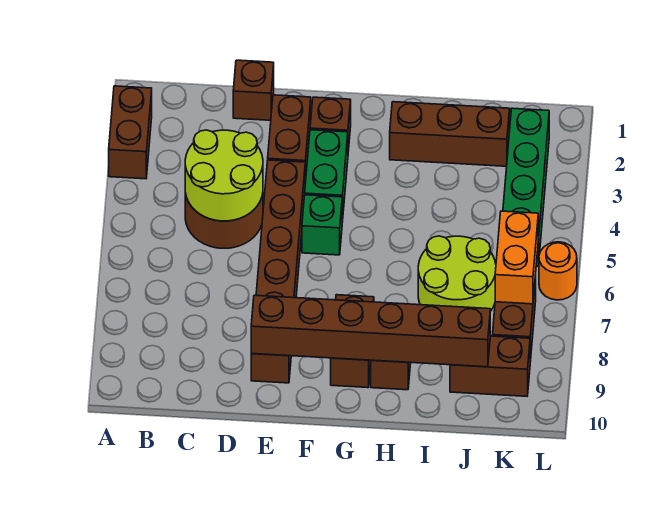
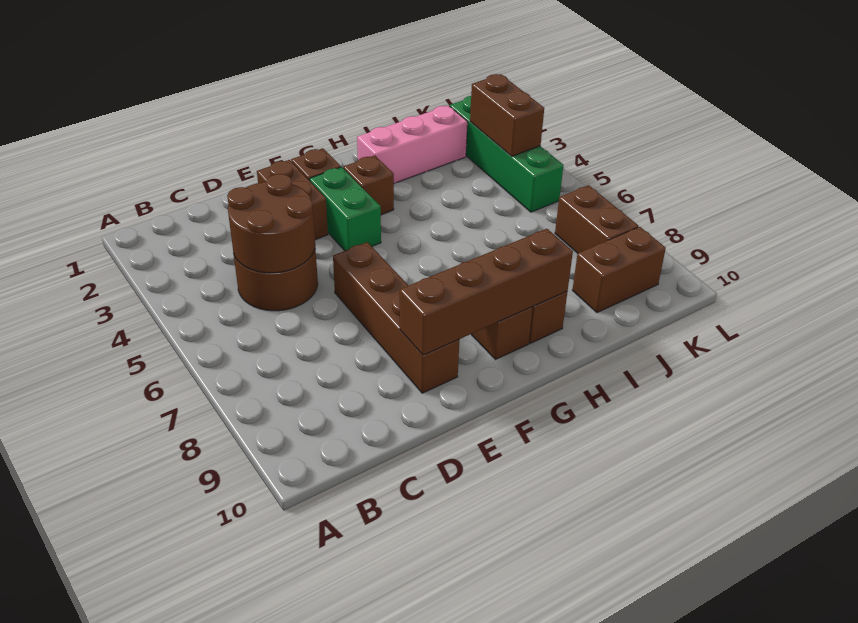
brown brick A2:A3 level 1 -> brown brick K3:K4 level 2
lime round brick C4:D5 level 2 -> brown round brick C4:D5 level 2
brown brick D1 level 1 -> brown brick G3 level 1
brown brick E4:E9 level 1 -> brown brick E6:E9 level 1
brown brick E9:J9 level 2 -> brown brick E9:H9 level 2
green brick F5 level 1 -> none
brown brick H2:J2 level 1 -> pink brick H2:J2 level 1
lime round brick I6:J7 level 1 -> none
orange brick K6:K7 level 2 -> none
orange round brick L6 level 1 -> none

